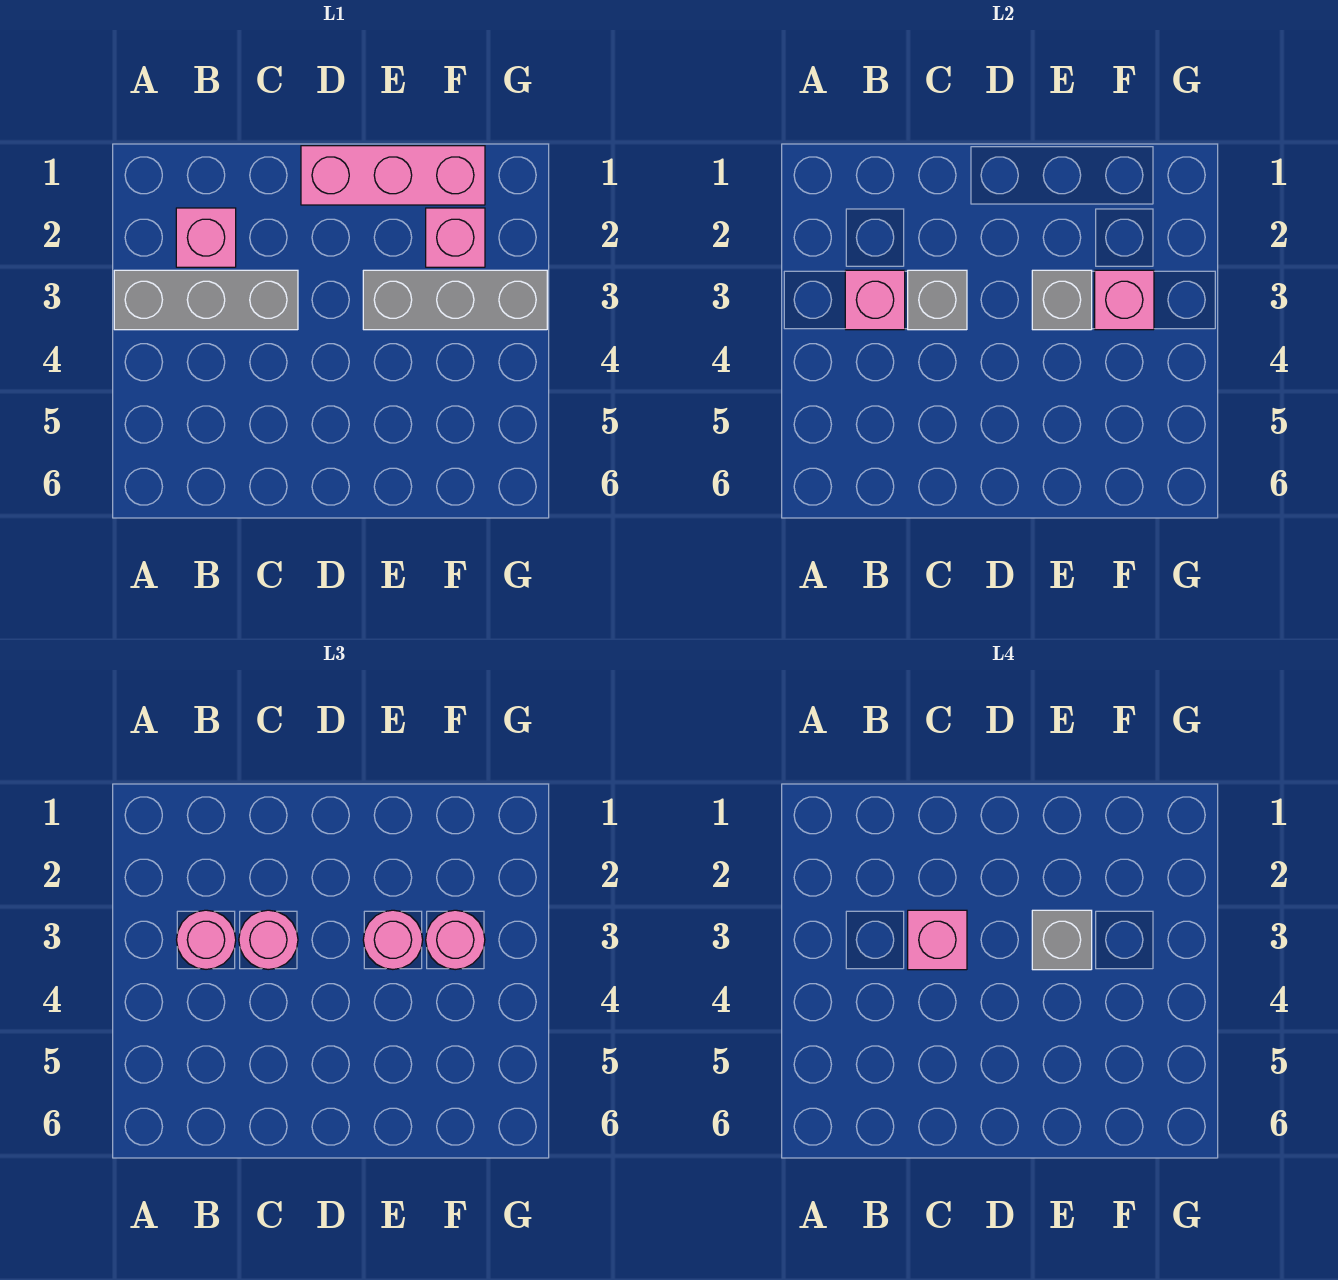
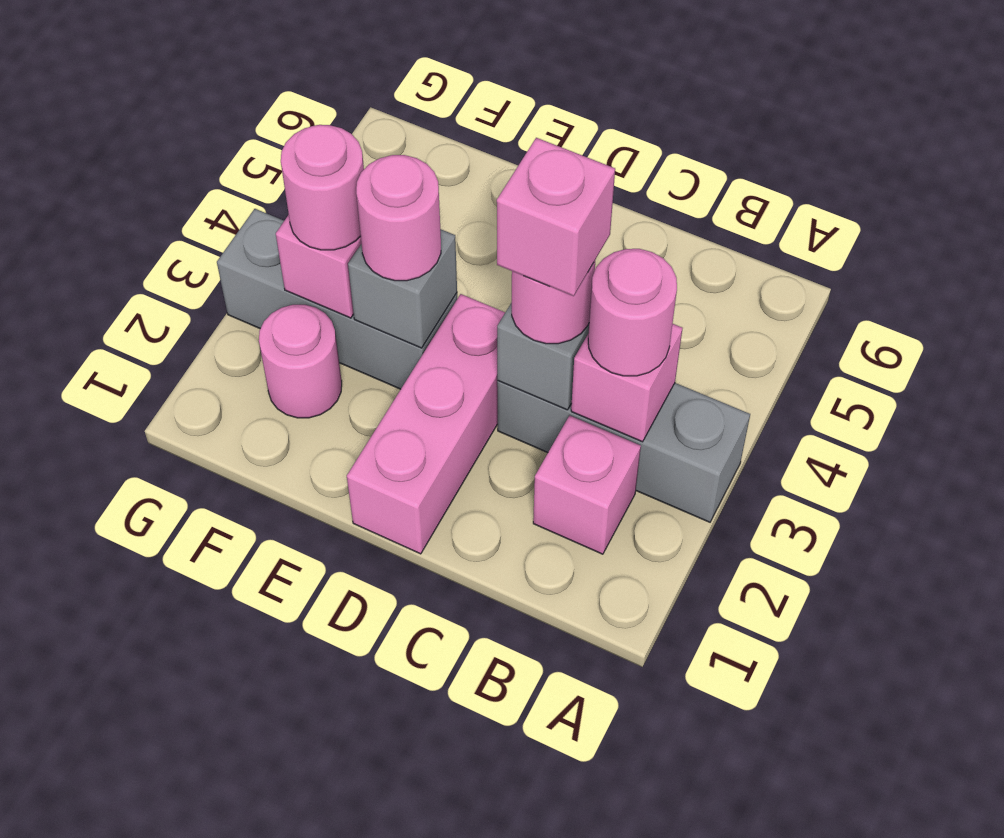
pink brick D1:F1 level 1 -> pink brick D1:D3 level 1
grey brick E3 level 4 -> none
pink brick F2 level 1 -> pink round brick F2 level 1

